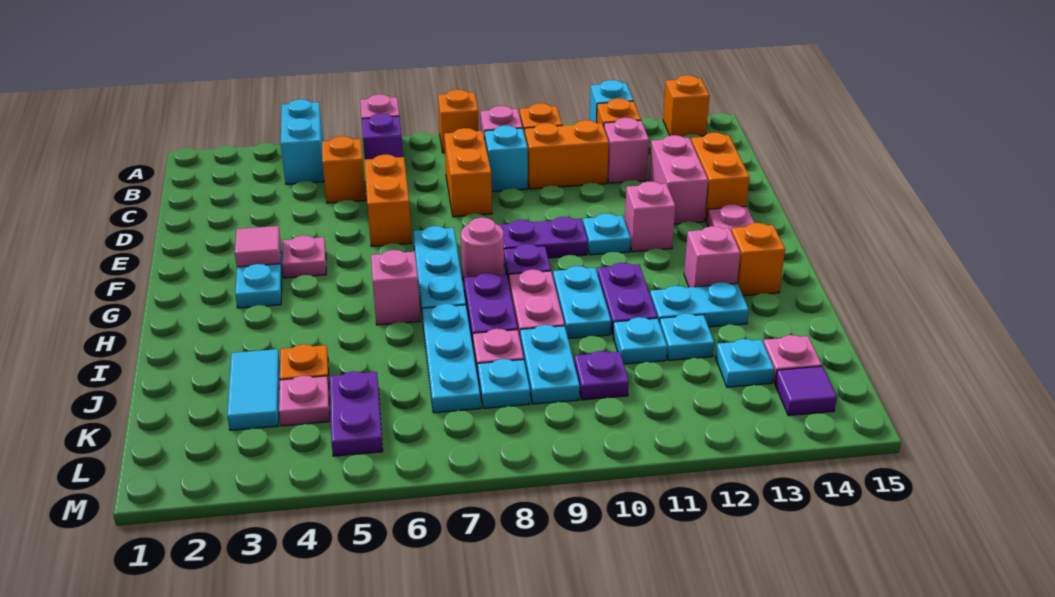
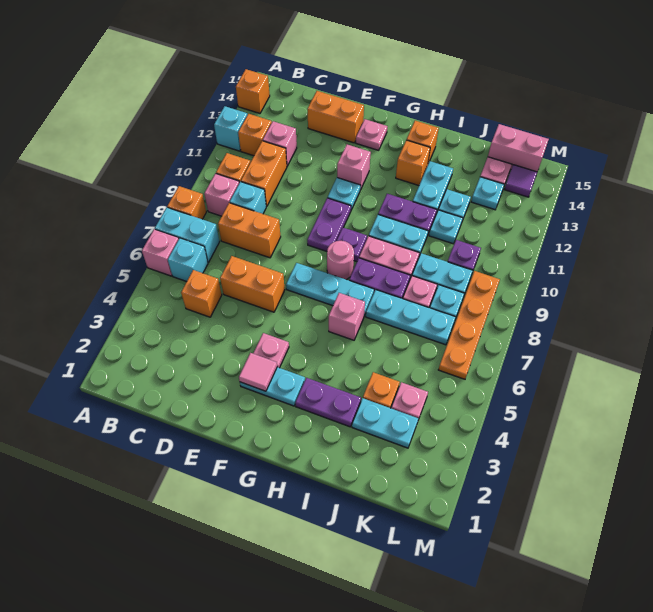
cyan brick A4:B4 level 1 -> cyan brick A7:B7 level 1
purple brick B6 level 1 -> cyan brick B6 level 1
pink brick D13:E13 level 1 -> pink brick K15:L15 level 1
pink brick H13 level 1 -> orange brick H13 level 1
cyan tile J3:K3 level 1 -> cyan plate J3:K3 level 1
purple plate K5:L5 level 1 -> purple plate H3:I3 level 1
none -> orange plate L6:L9 level 1

